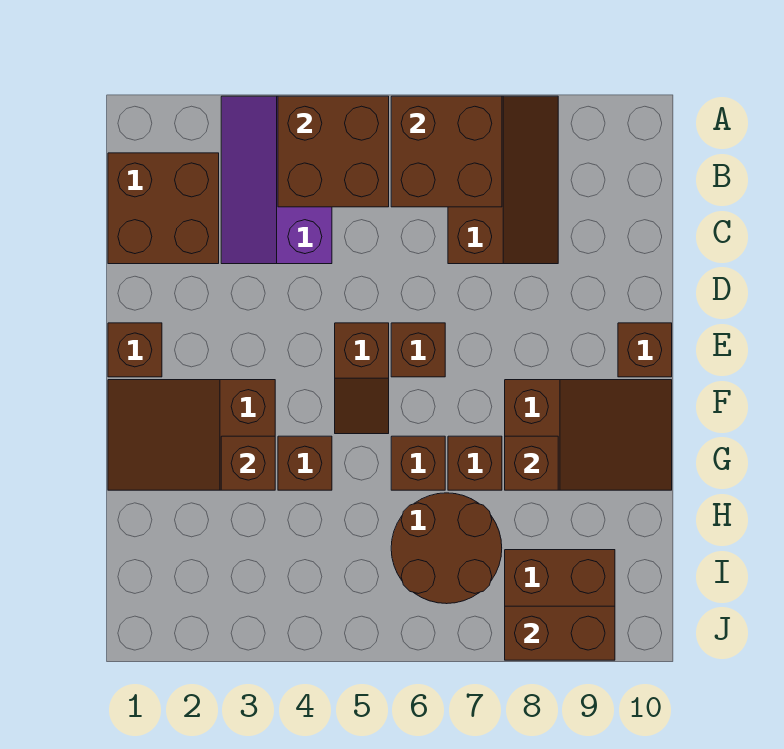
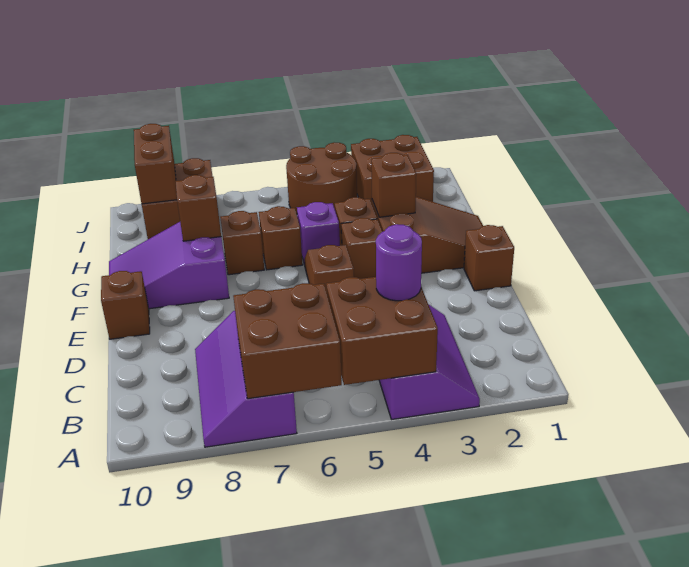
brown slope A7:C8 level 1 top 7 -> purple slope A7:C8 level 1 top 7
brown brick B1:C2 level 1 -> brown brick I2:J3 level 1
none -> purple round brick B4 level 3
brown brick E6 level 1 -> brown brick F4 level 1
brown slope F8:G10 level 1 top 8 -> purple slope F8:G10 level 1 top 8
none -> purple brick G5 level 1
brown round brick H6:I7 level 1 -> brown round brick I4:J5 level 1
brown brick J8:J9 level 2 -> brown brick I9:J9 level 2

